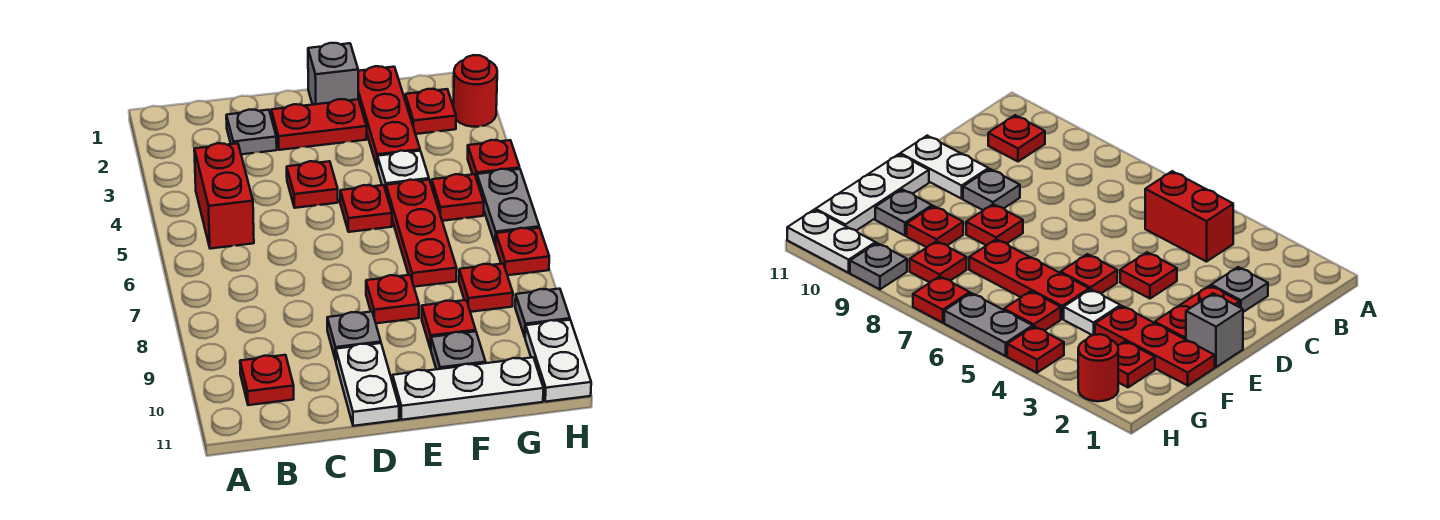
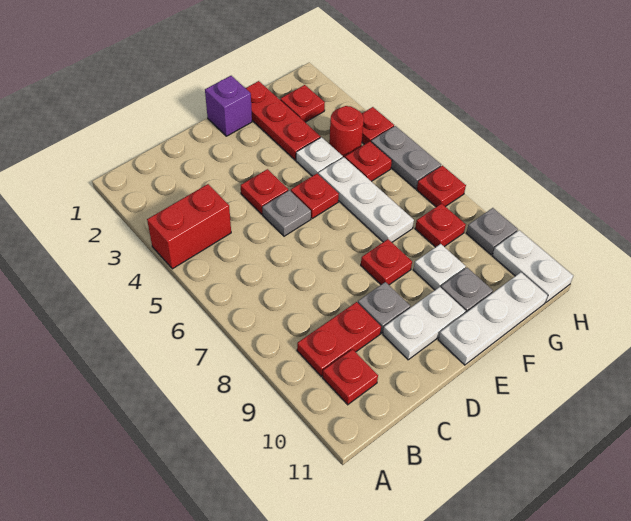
red brick B4:B5 level 1 -> red brick A4:B4 level 1
grey plate C2 level 1 -> grey plate D5 level 1
red plate D2:E2 level 1 -> red plate B9:C9 level 1
white plate D10:D11 level 1 -> white plate D10:E10 level 1
grey brick E1 level 1 -> purple brick E1 level 1
red plate F5:F7 level 1 -> white plate F5:F7 level 1
red plate F9 level 1 -> white plate F9 level 1
red round brick H2 level 1 -> red round brick G4 level 1

